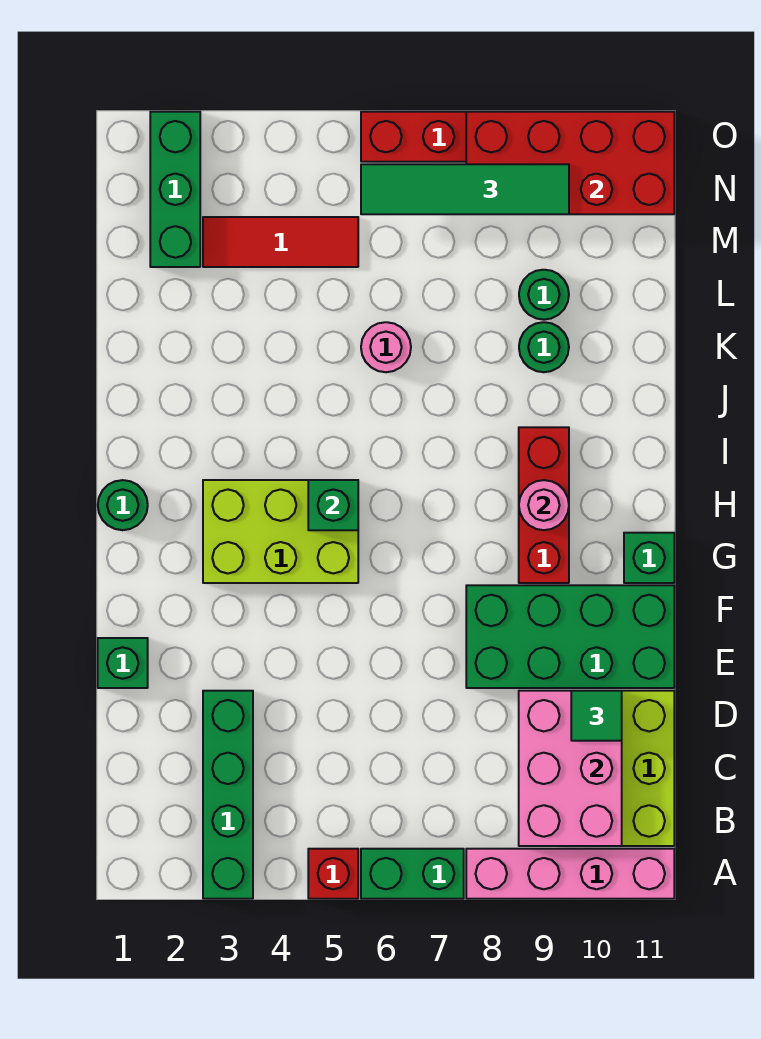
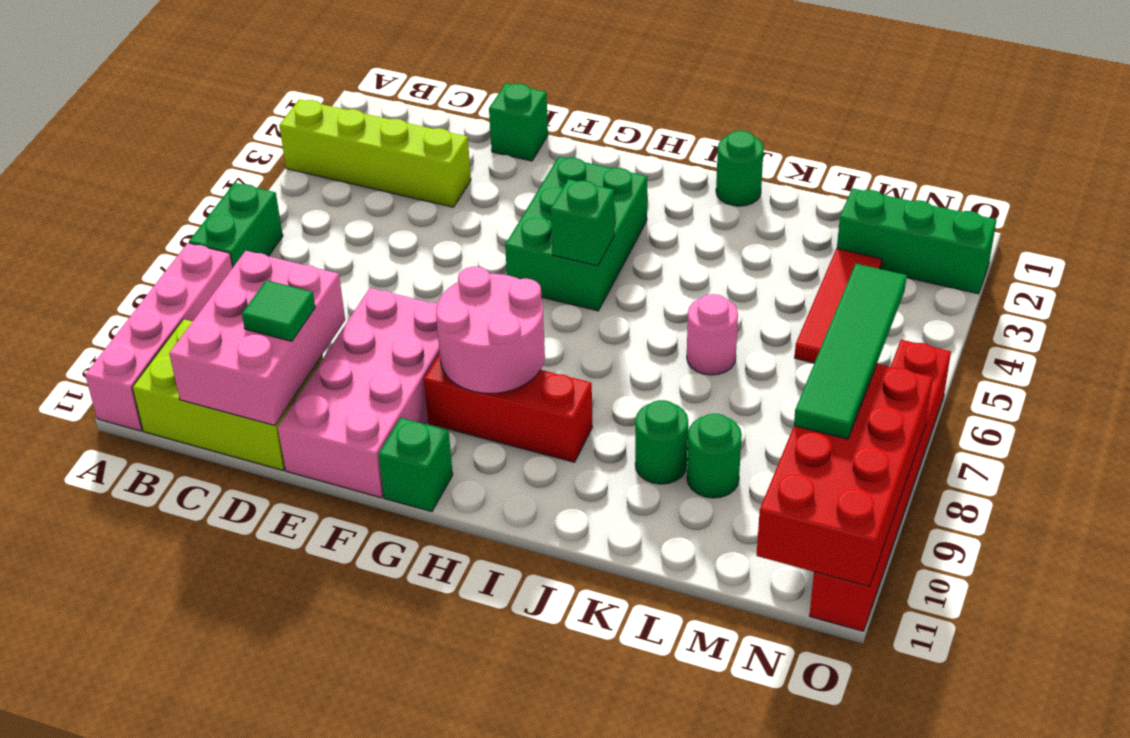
green brick A3:D3 level 1 -> lime brick A3:D3 level 1
red brick A5 level 1 -> none
pink brick B9:D10 level 2 -> pink brick C9:D11 level 2
green brick E8:F11 level 1 -> pink brick E8:F11 level 1
lime brick G3:H5 level 1 -> green brick G3:H5 level 1
green round brick H1 level 1 -> green round brick J1 level 1
pink round brick H9 level 2 -> pink round brick G8:H9 level 2

